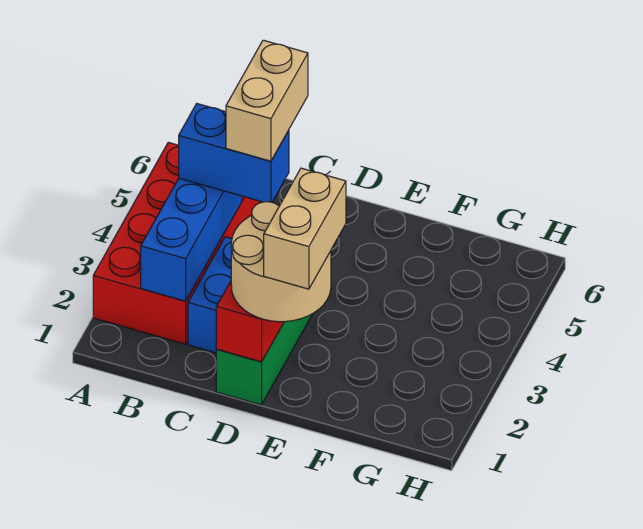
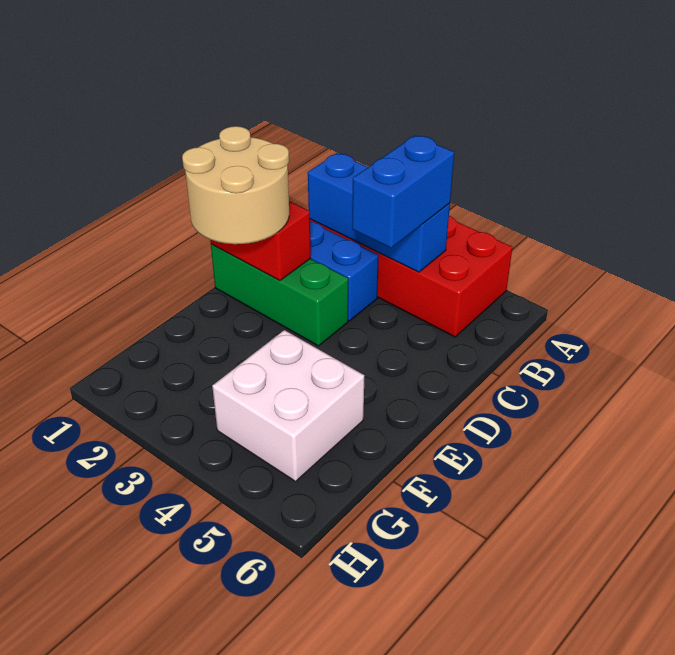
tan brick C4:C5 level 4 -> none
tan brick E1:E2 level 4 -> none
none -> white brick F4:G5 level 1

